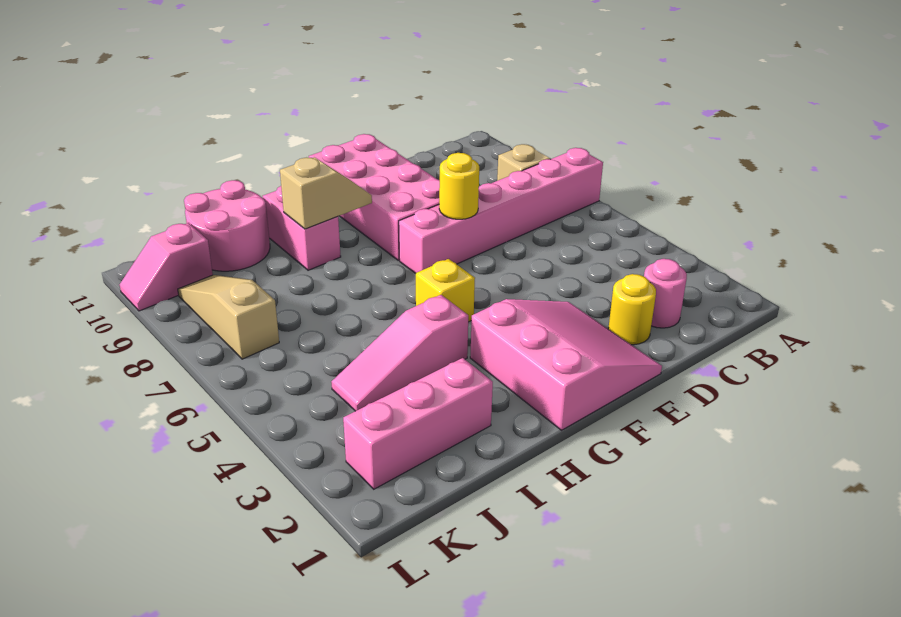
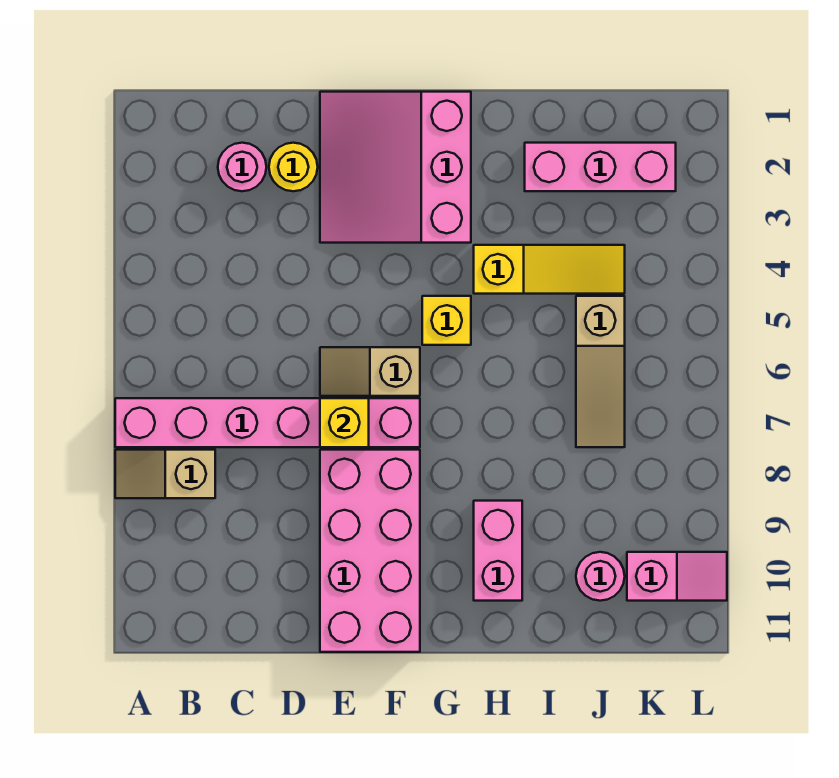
yellow round brick E7 level 2 -> yellow brick E7 level 2
tan slope G9:H9 level 2 top H -> tan slope E6:F6 level 1 top F
pink slope H4:J4 level 1 top H -> yellow slope H4:J4 level 1 top H
pink round brick I10:J11 level 1 -> pink round brick J10 level 1
tan slope K7:K9 level 1 top 7 -> tan slope J5:J7 level 1 top 5

